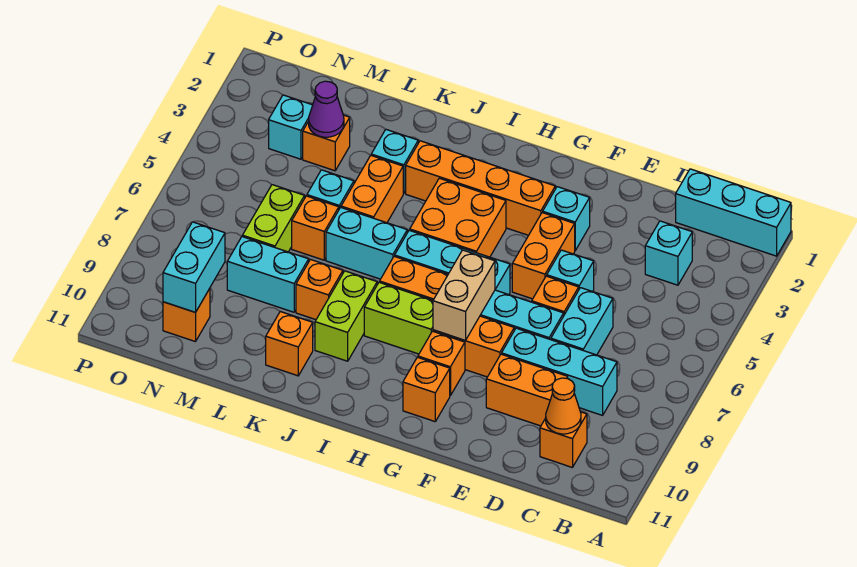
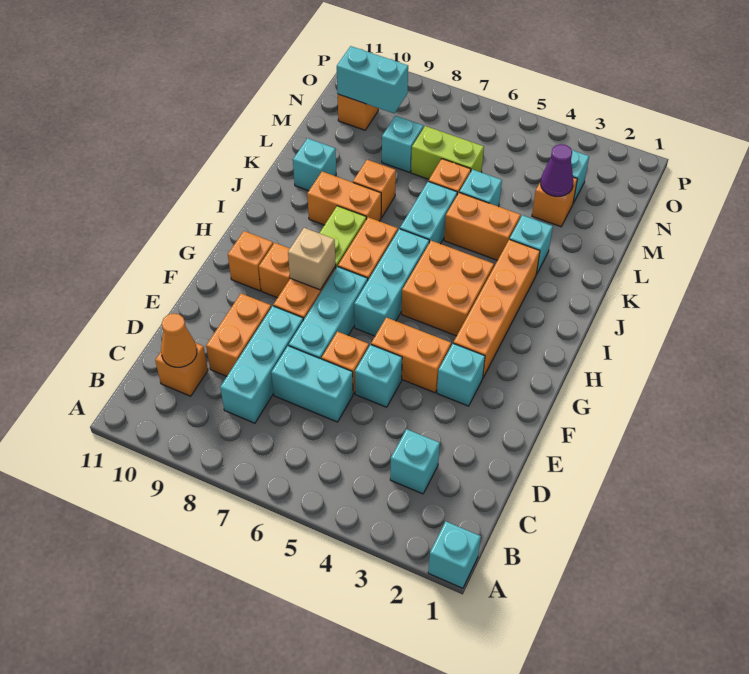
cyan brick A1:C1 level 1 -> cyan brick A1 level 1
tan brick G7:G8 level 2 -> tan brick G8 level 2
lime brick J8:J9 level 1 -> orange brick J8:J9 level 1
orange brick K10 level 1 -> cyan brick K10 level 1
cyan brick L8:M8 level 1 -> cyan brick M8 level 1

